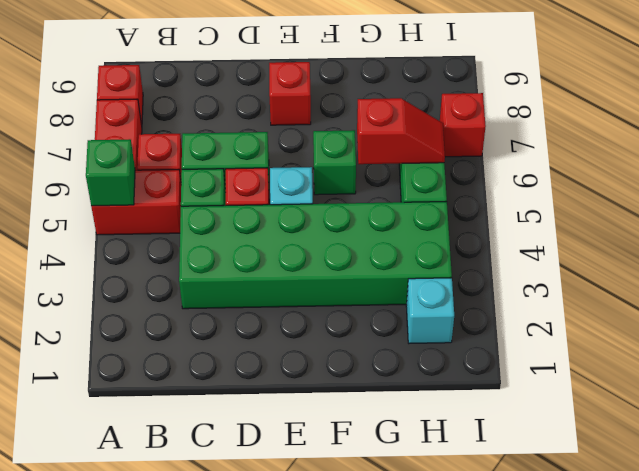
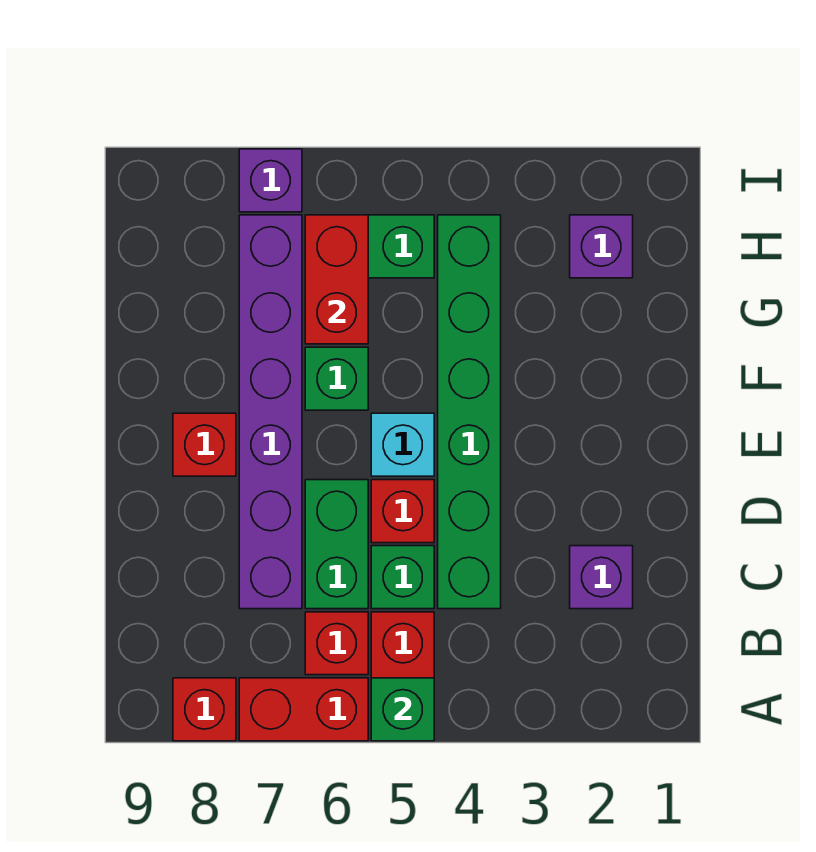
none -> purple brick C2 level 1
green brick C3:H4 level 1 -> green brick C4:H4 level 1
none -> purple brick C7:H7 level 1
red slope G6:H6 level 2 top G -> red brick G6:H6 level 2
cyan brick H2 level 1 -> purple brick H2 level 1
red brick I7 level 1 -> purple brick I7 level 1

